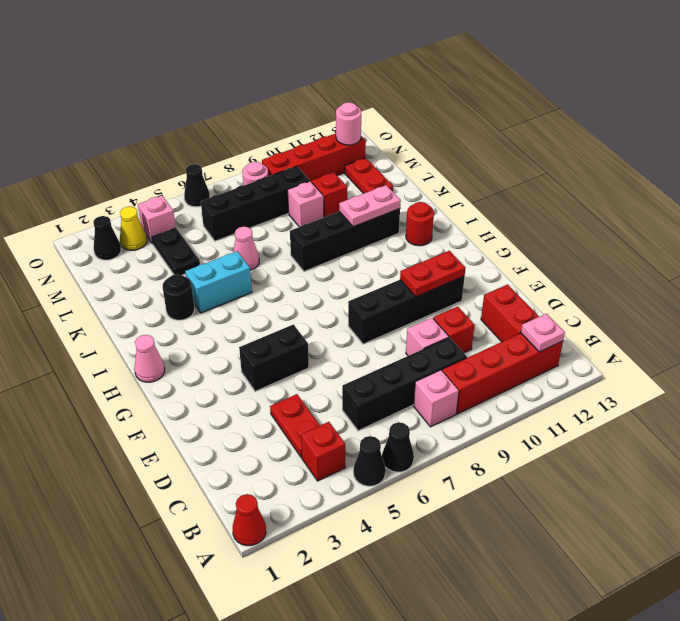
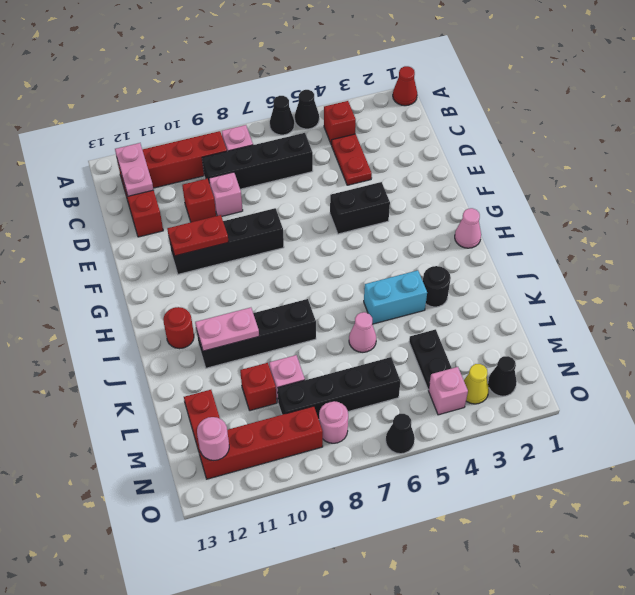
pink plate B12 level 2 -> pink plate B12:C12 level 2

